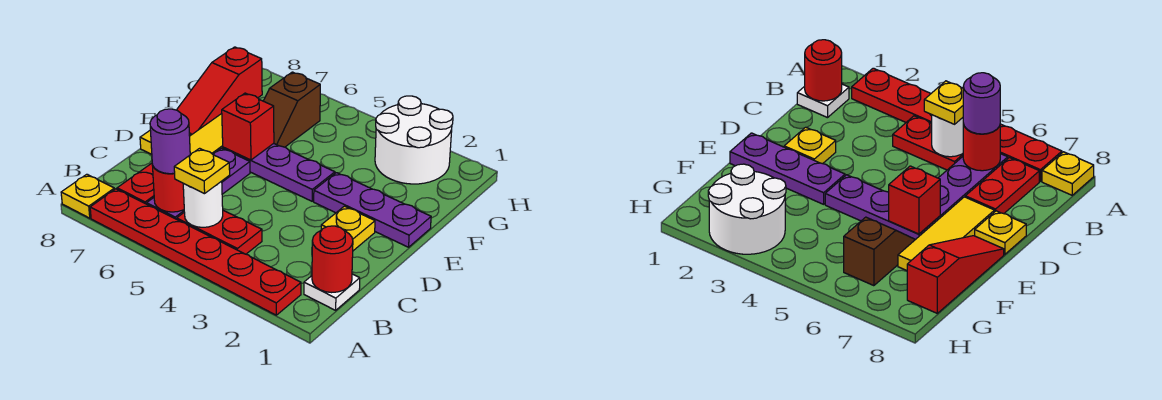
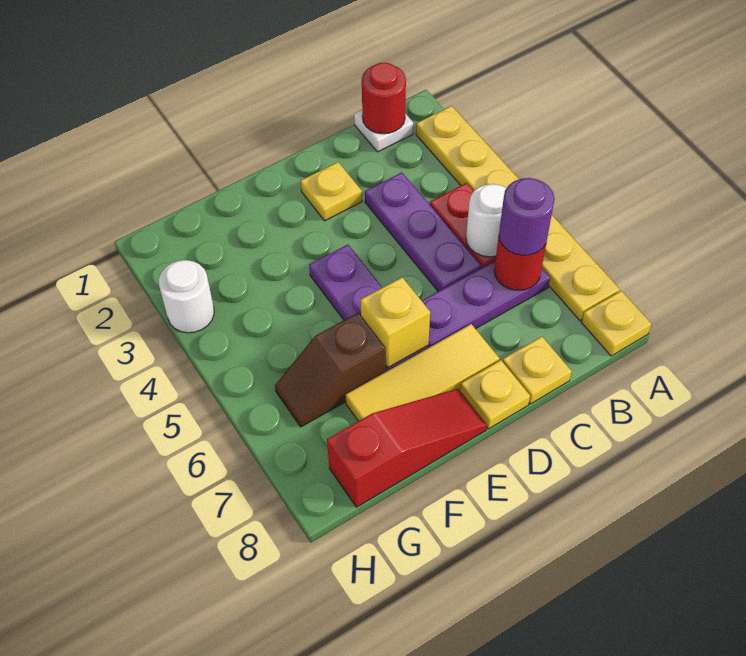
red plate A2:A7 level 1 -> yellow plate A2:A7 level 1
yellow plate B5 level 3 -> yellow plate C8 level 1
red plate B7:C7 level 1 -> none
purple plate E1:E3 level 1 -> purple plate C3:C5 level 1
red brick E6 level 2 -> yellow brick E6 level 2
brown slope F6:G6 level 1 top G -> brown slope F6:G6 level 1 top F
white round brick G2:H3 level 1 -> white round brick H3 level 1

